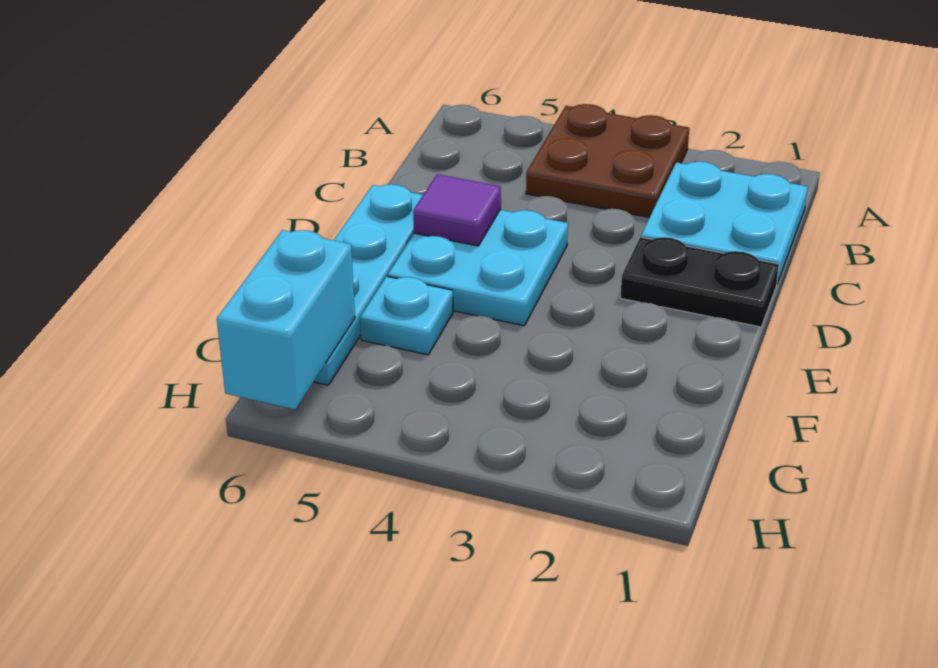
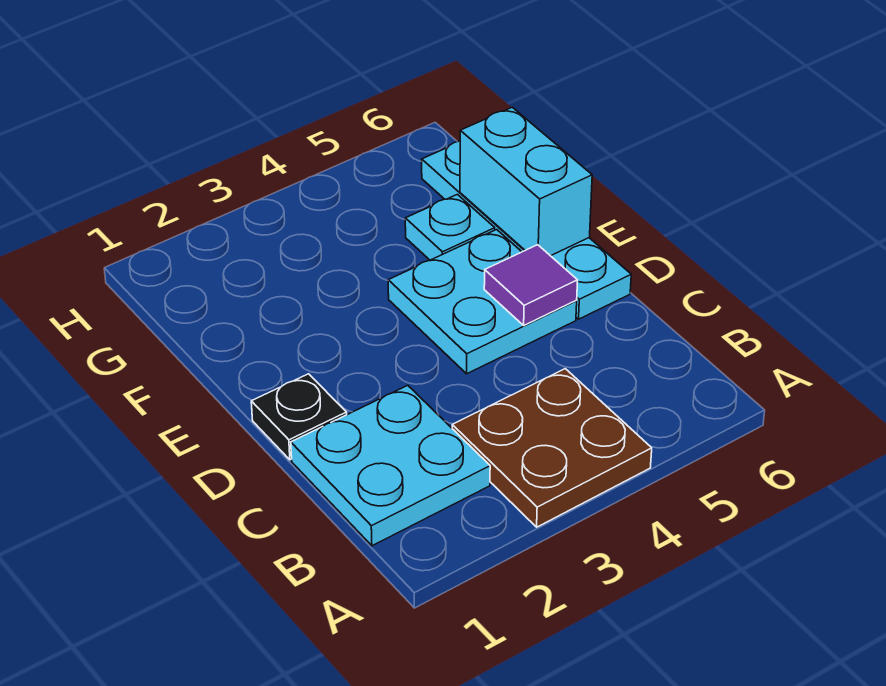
black plate D1:D2 level 1 -> black plate D1 level 1
cyan brick G6:H6 level 2 -> cyan brick E6:F6 level 2

